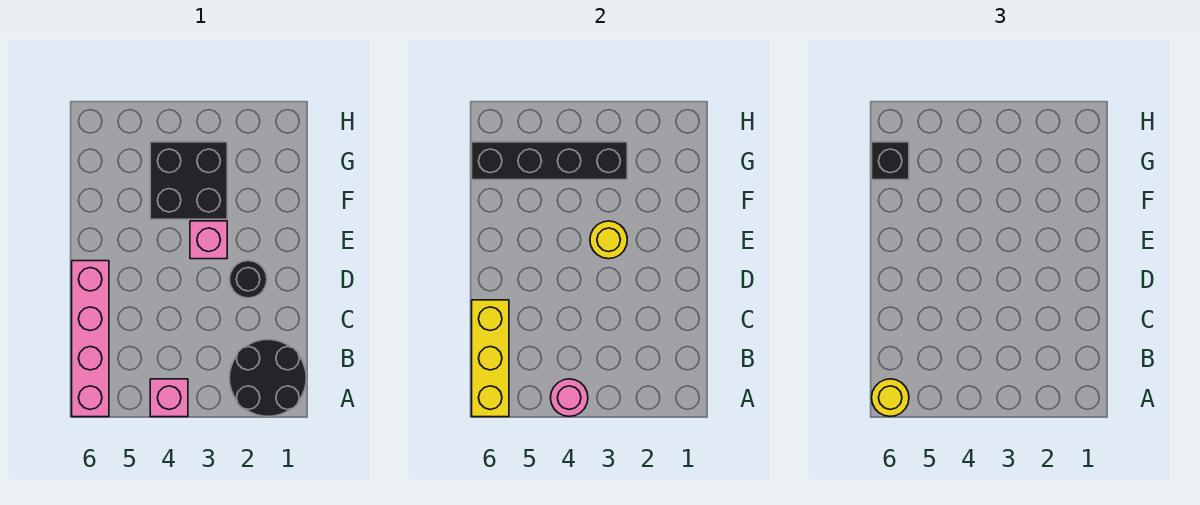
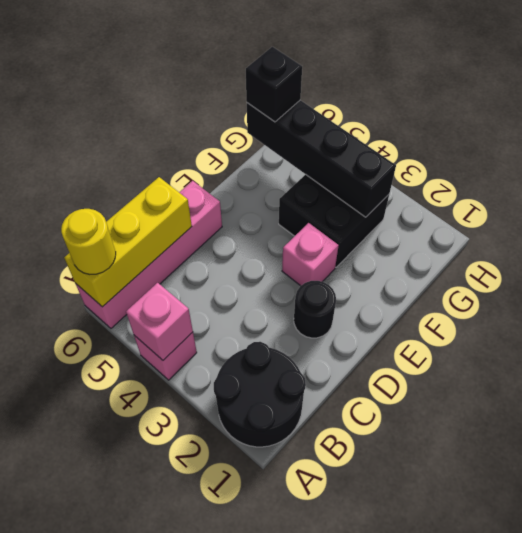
pink round brick A4 level 2 -> pink brick A4 level 2
yellow round brick E3 level 2 -> none

